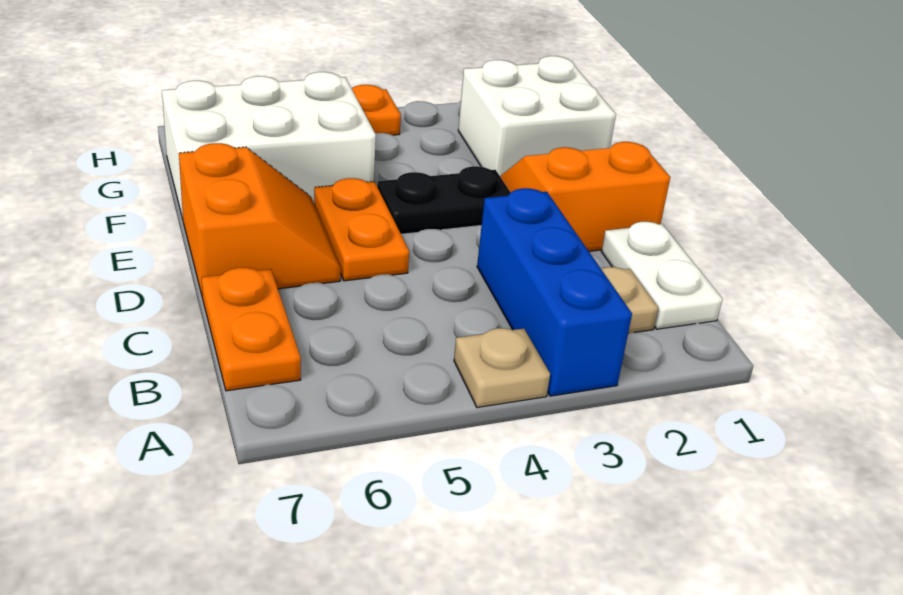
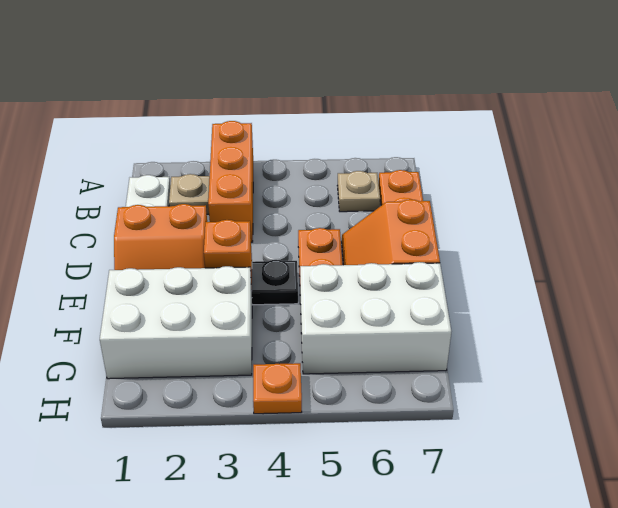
blue brick A3:C3 level 1 -> orange brick A3:C3 level 1
tan plate A4 level 1 -> tan plate B6 level 1
none -> orange brick E3 level 2
white brick F1:G2 level 1 -> white brick F1:G3 level 1

